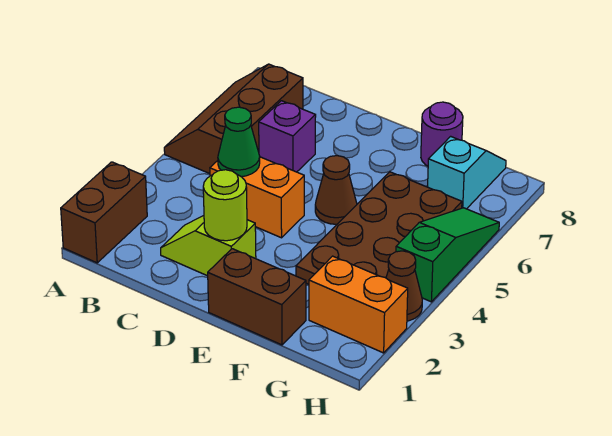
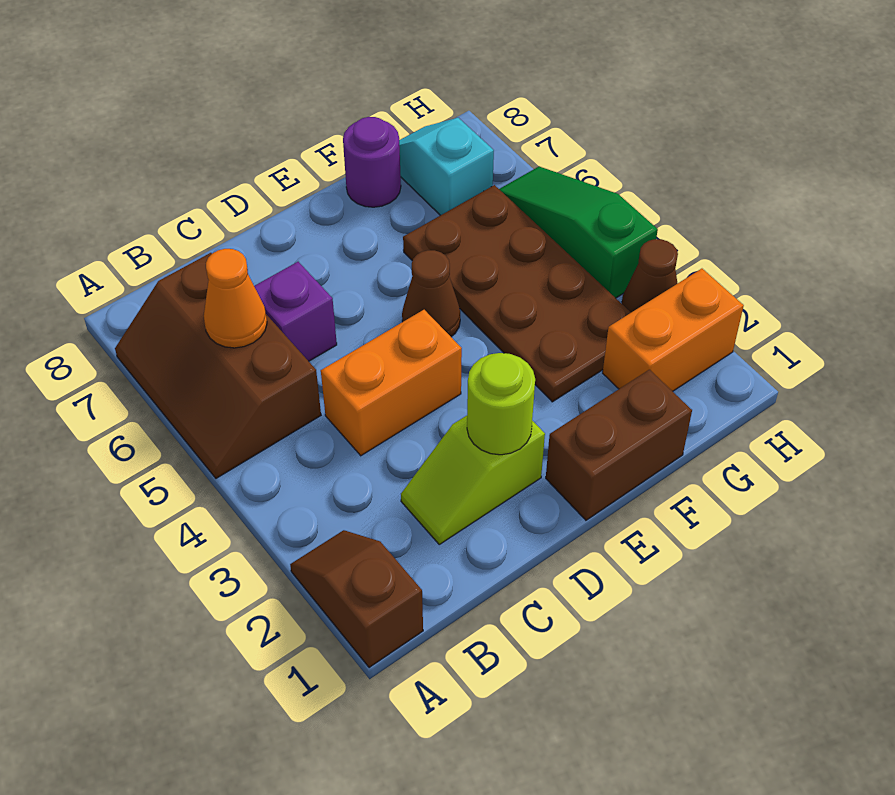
brown brick A1:A2 level 1 -> brown slope A1:A2 level 1 top 1
none -> orange cone B6 level 2
green cone C4 level 2 -> none

